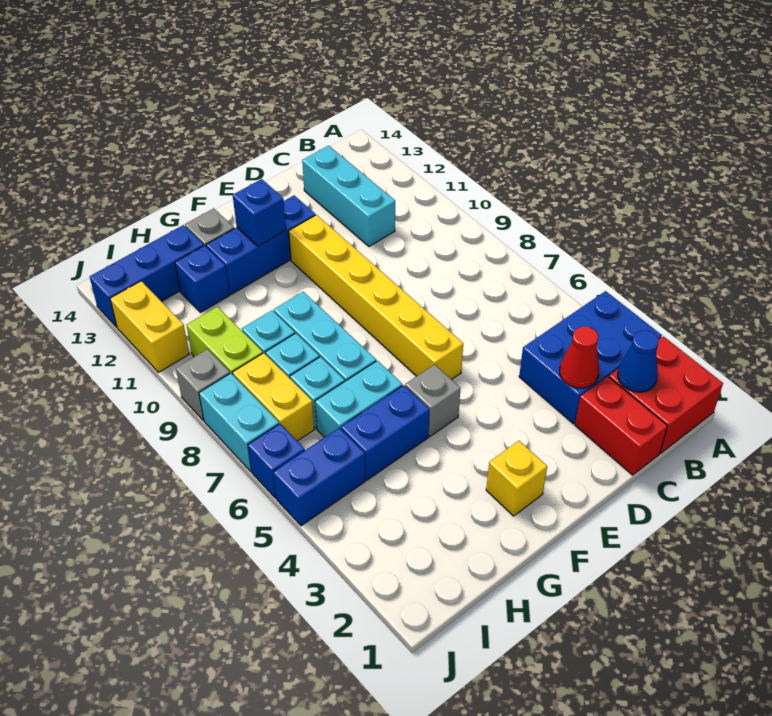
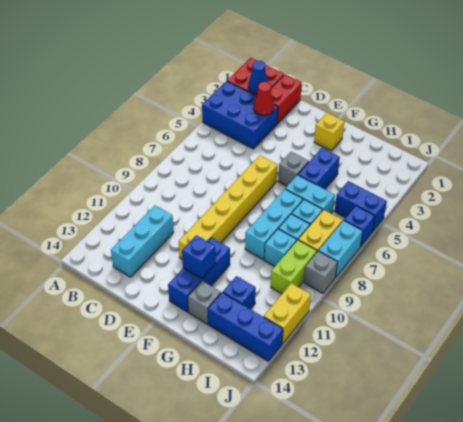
blue brick E12:G12 level 1 -> blue brick F11:F13 level 1
blue brick G5:H5 level 1 -> blue brick G4:G5 level 1

